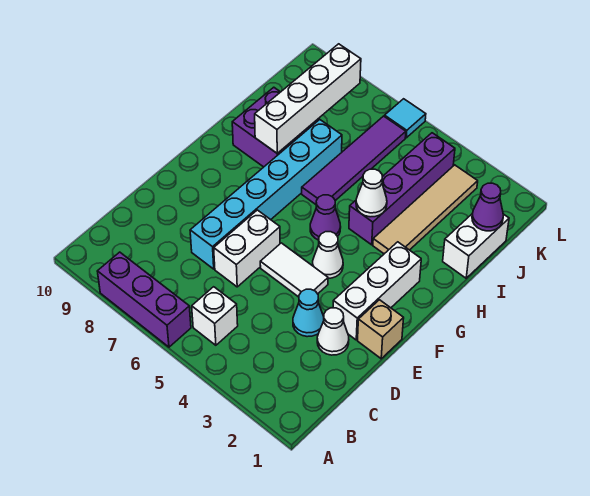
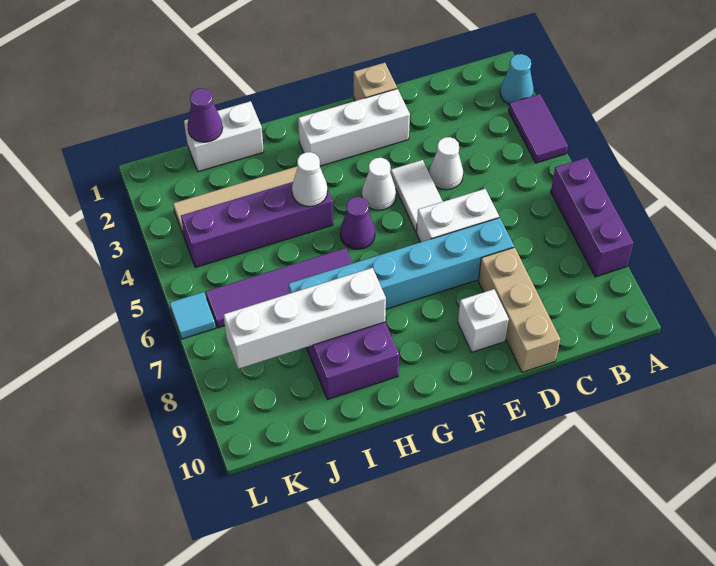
none -> purple tile A3:A4 level 1
white brick B5 level 1 -> white brick E9 level 1
white cone D2 level 1 -> white cone D4 level 1
cyan cone D3 level 1 -> cyan cone A2 level 1
none -> tan brick D8:D10 level 1

